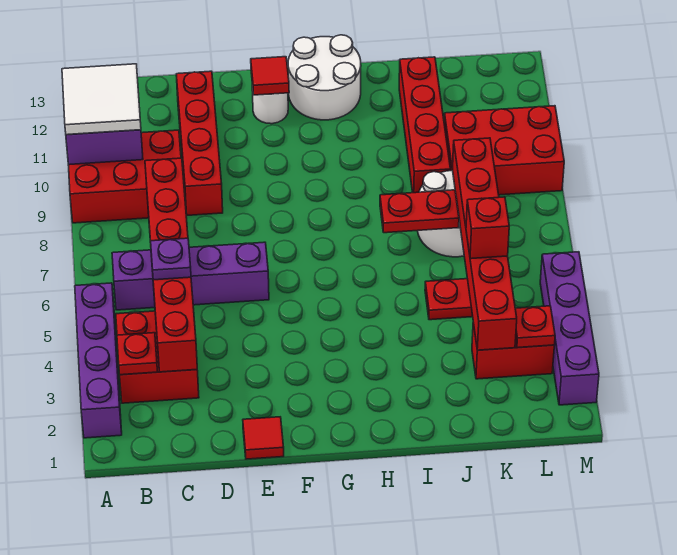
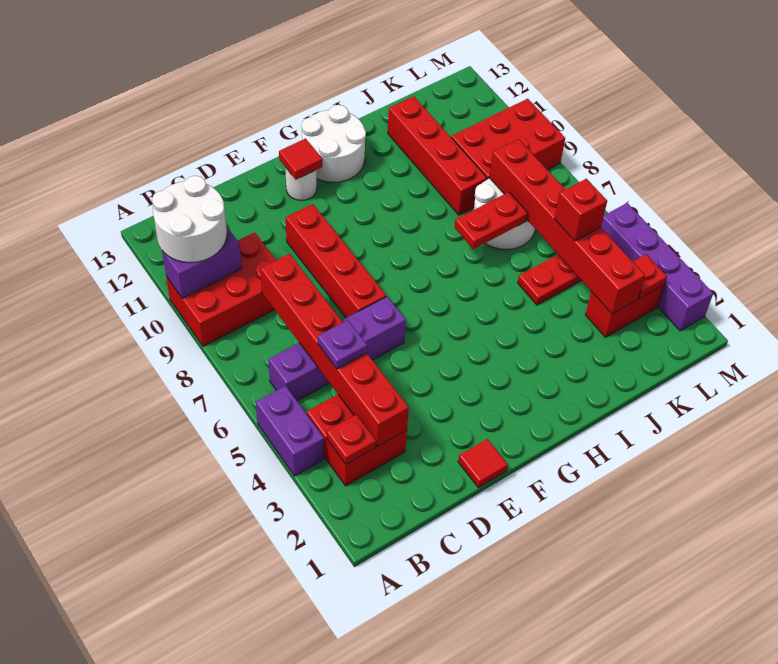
purple brick A2:A5 level 1 -> purple brick A4:A5 level 1
white tile A10:B11 level 3 -> white round brick A10:B11 level 3
red brick D9:D12 level 1 -> red brick E7:E10 level 1

